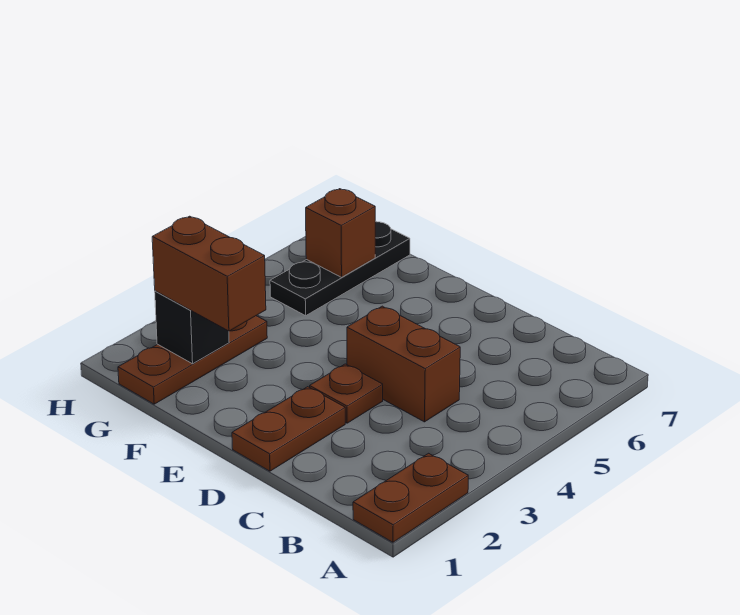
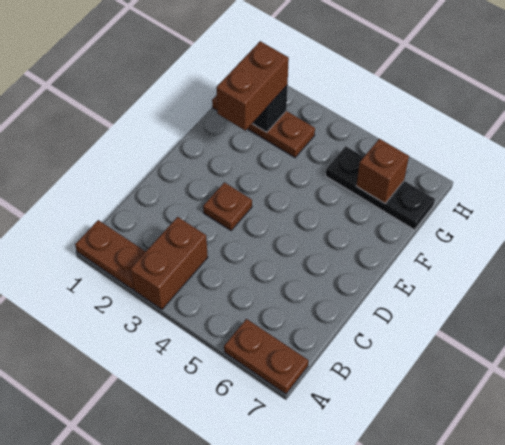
brown brick C4:D4 level 1 -> brown brick A3:B3 level 1
brown plate D1:D2 level 1 -> brown plate A6:A7 level 1

